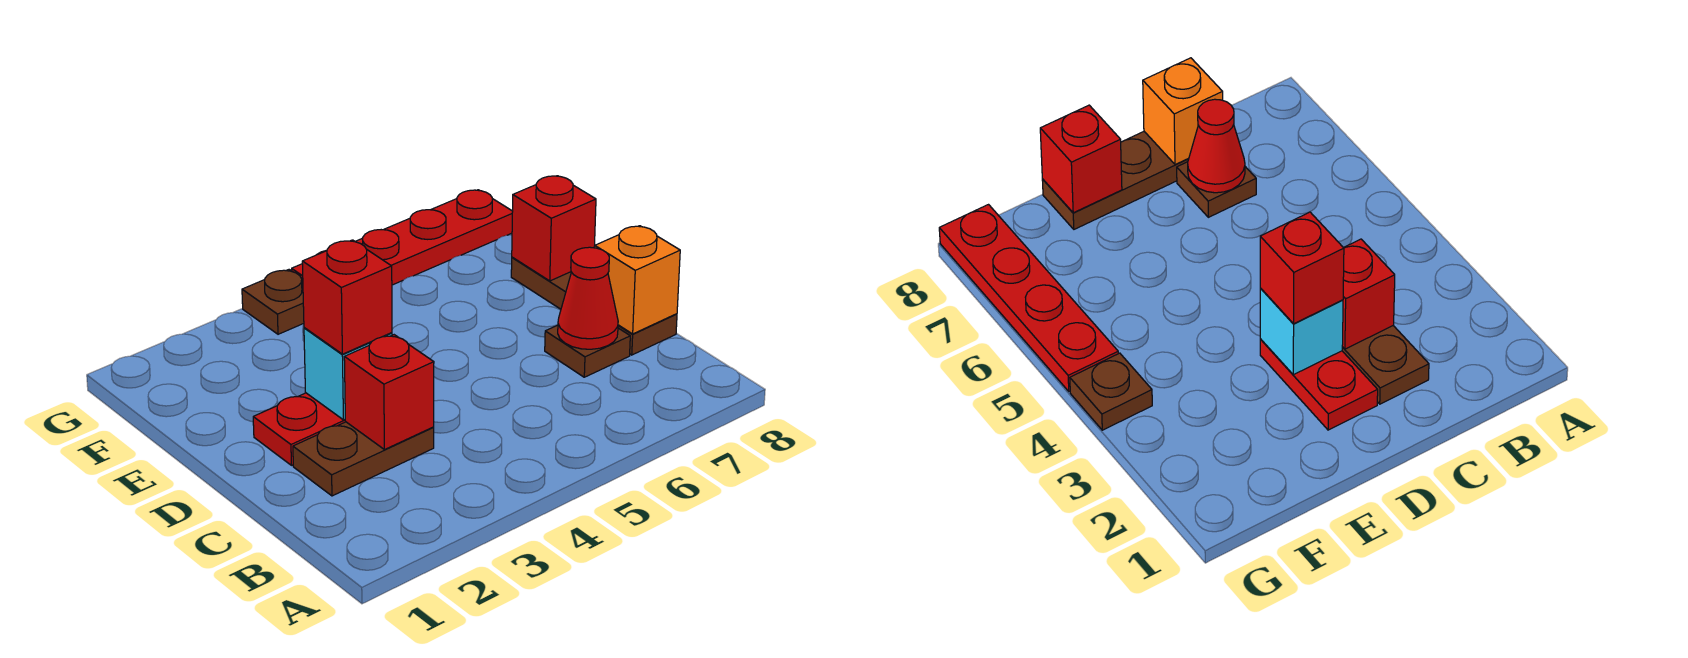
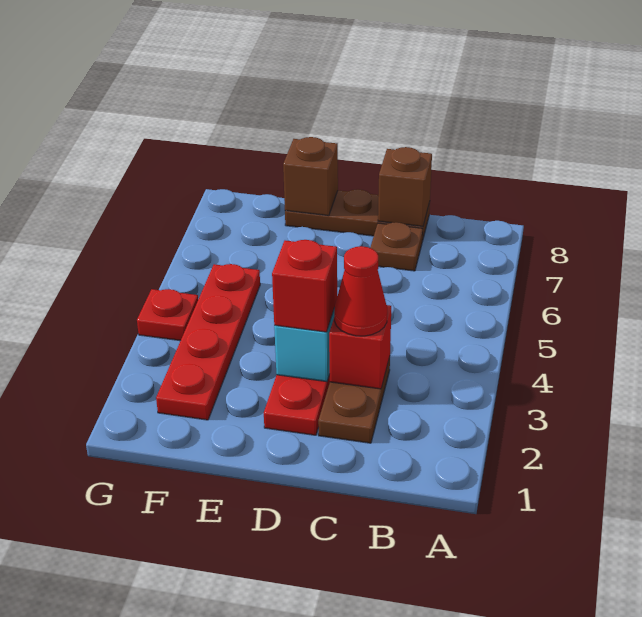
red cone C7 level 2 -> red cone C3 level 3
orange brick C8 level 2 -> brown brick C8 level 2
red brick E8 level 2 -> brown brick E8 level 2
brown plate G4 level 1 -> red plate G4 level 1
red plate G5:G8 level 1 -> red plate F2:F5 level 1

